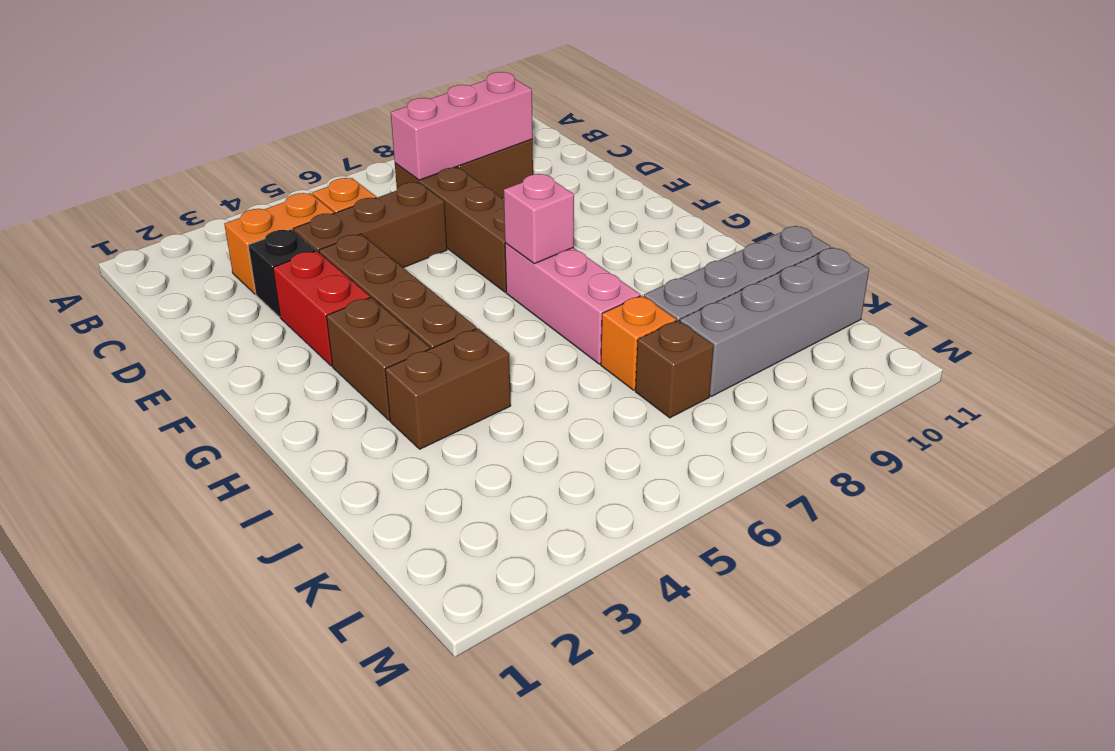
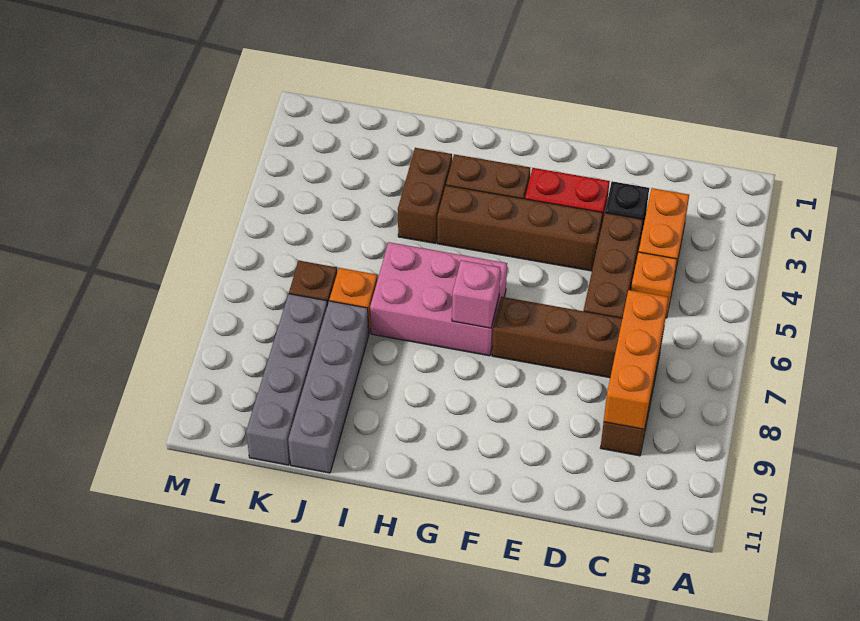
pink brick C7:C9 level 2 -> orange brick C7:C9 level 2
pink brick G7:I7 level 1 -> pink brick G6:I7 level 1

